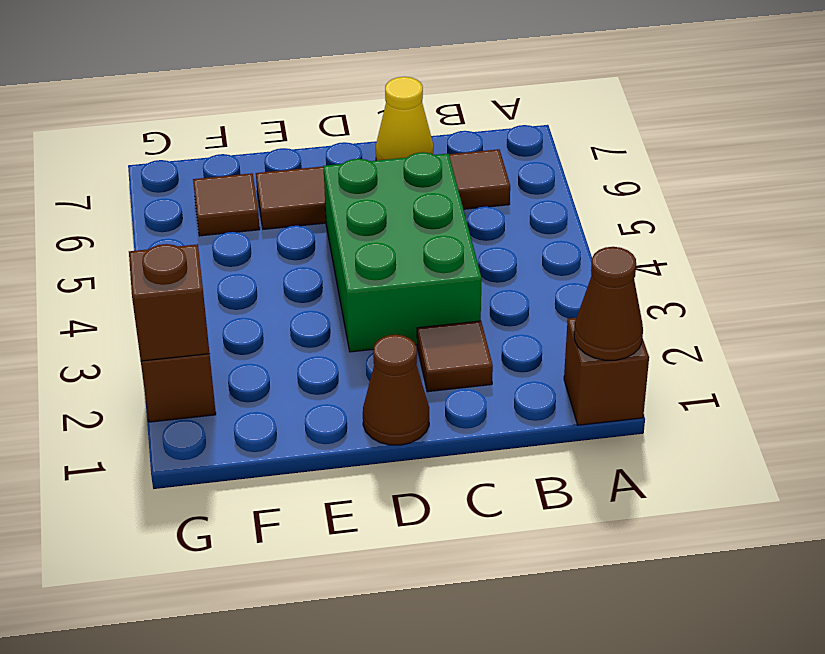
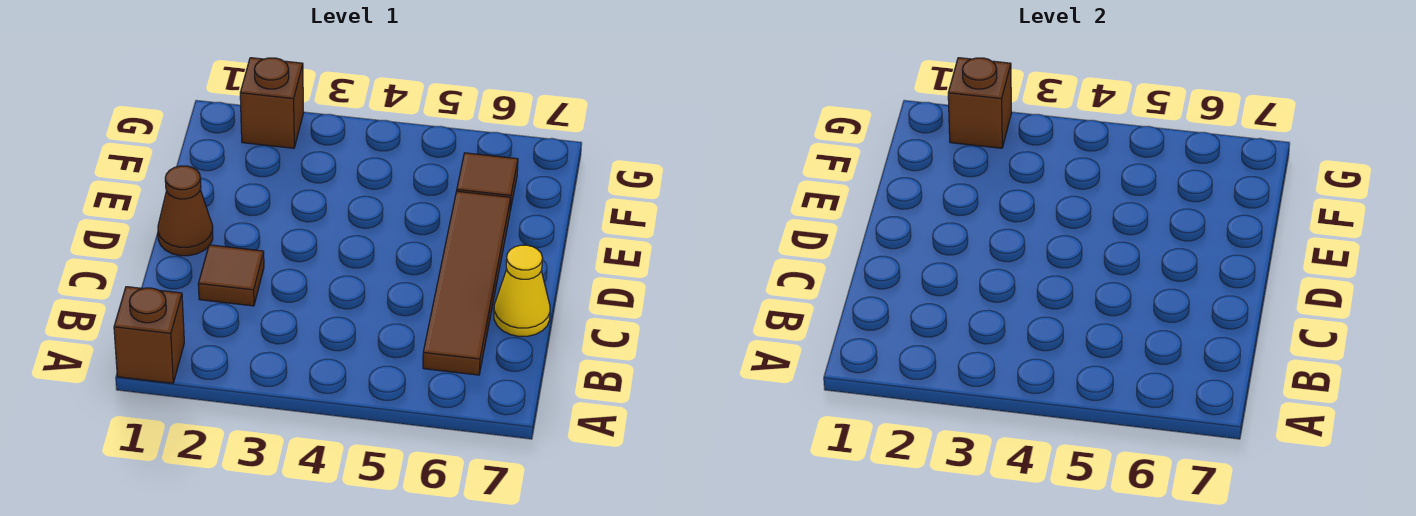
brown cone A1 level 2 -> none
green brick C3:D5 level 1 -> none

